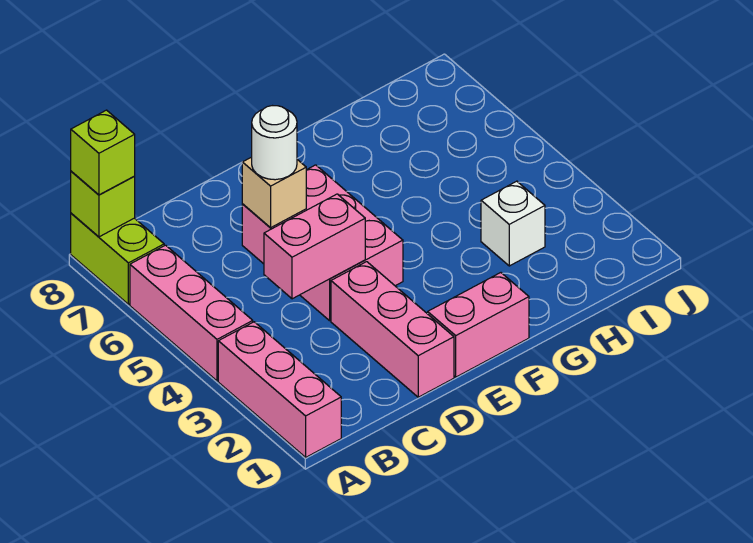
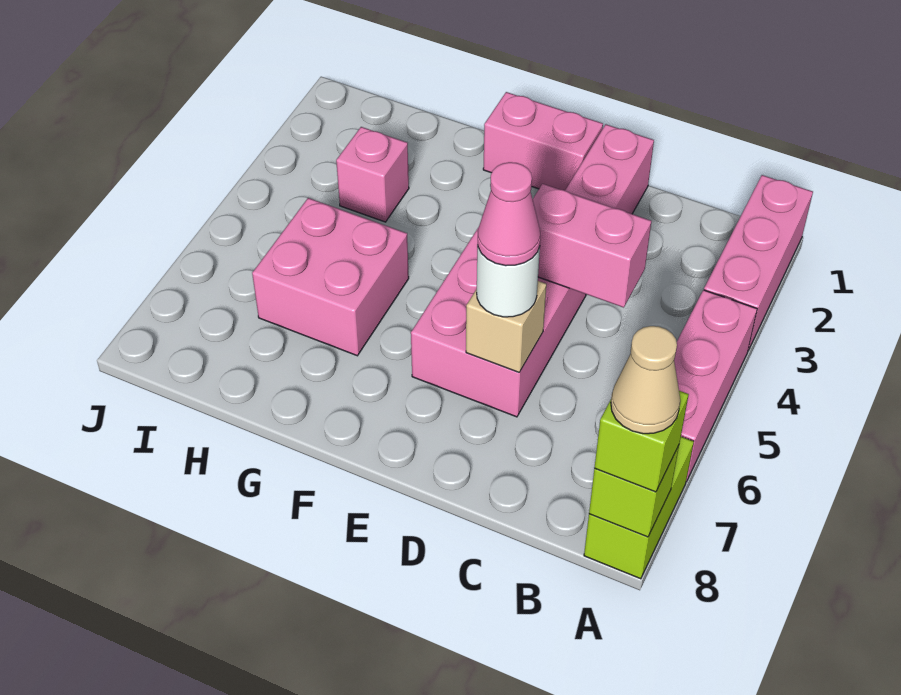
none -> tan cone A8 level 4
none -> pink cone D6 level 4
none -> pink brick G5:H6 level 1
white brick H3 level 1 -> pink brick H3 level 1

